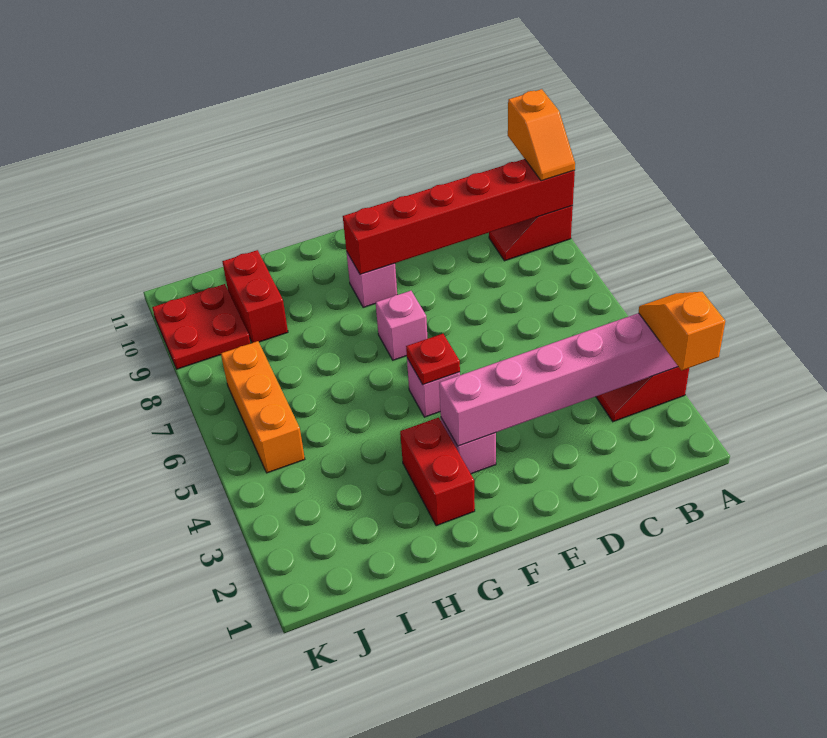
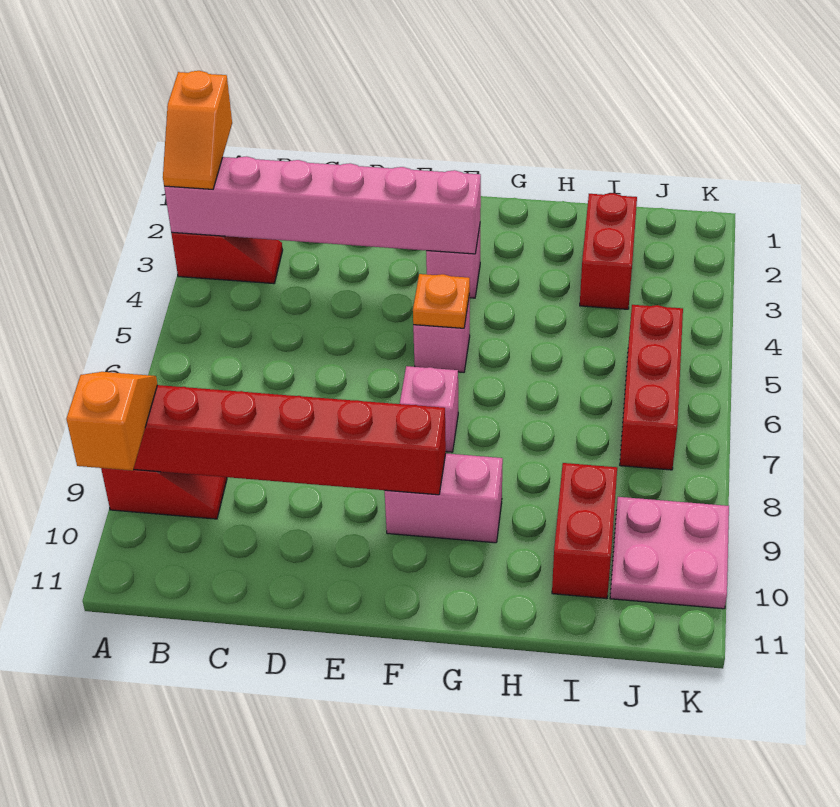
red plate F5 level 2 -> orange plate F5 level 2
pink brick F9 level 1 -> pink brick F9:G9 level 1
red brick G2:G3 level 1 -> red brick I2:I3 level 1
orange brick J5:J7 level 1 -> red brick J5:J7 level 1
red plate J9:K10 level 1 -> pink plate J9:K10 level 1

